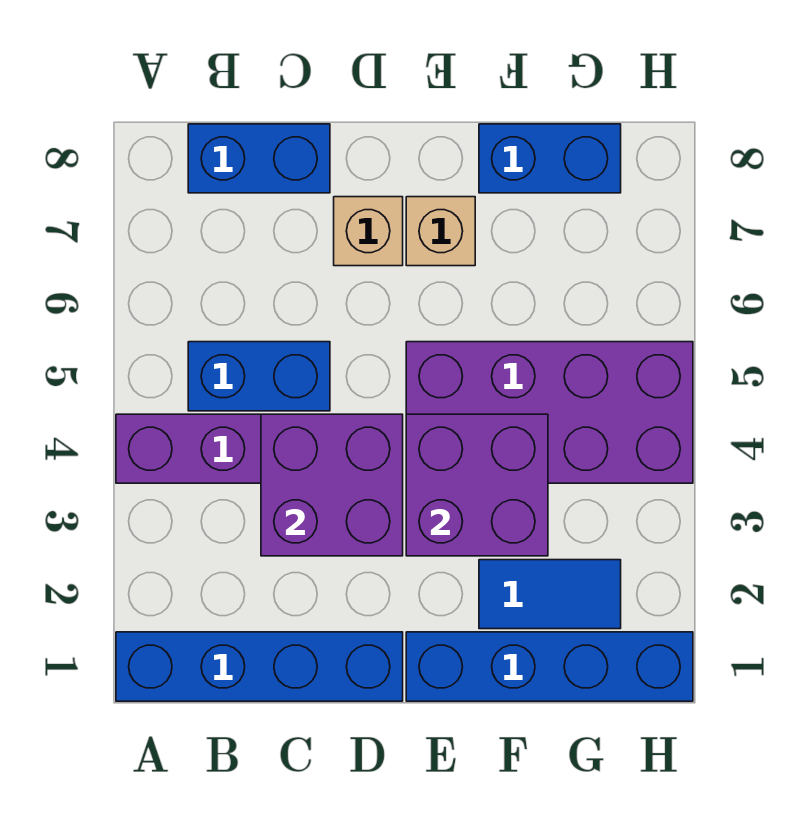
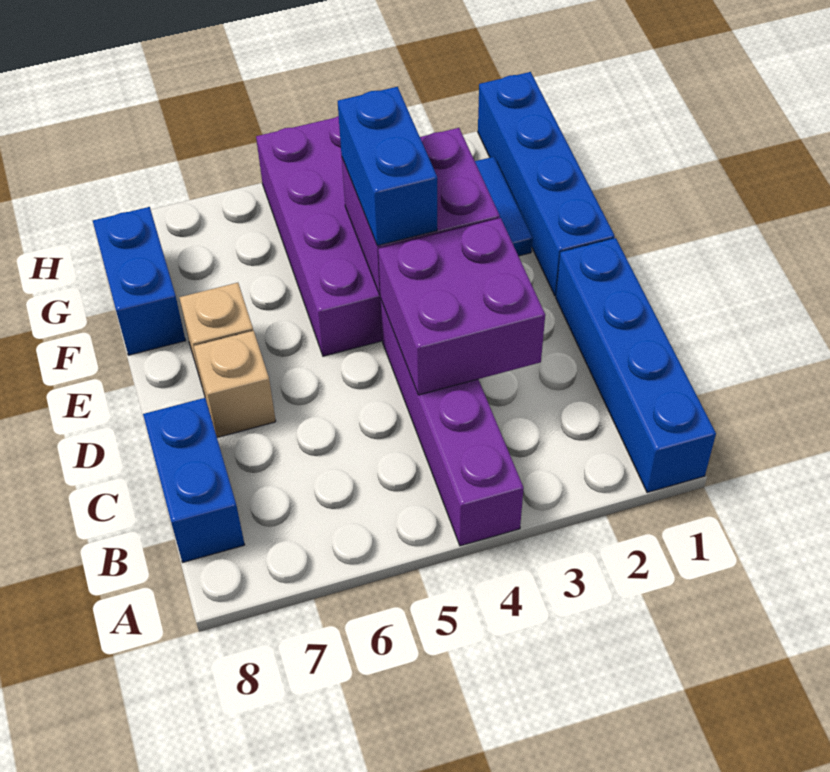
blue brick B5:C5 level 1 -> blue brick E4:F4 level 3

